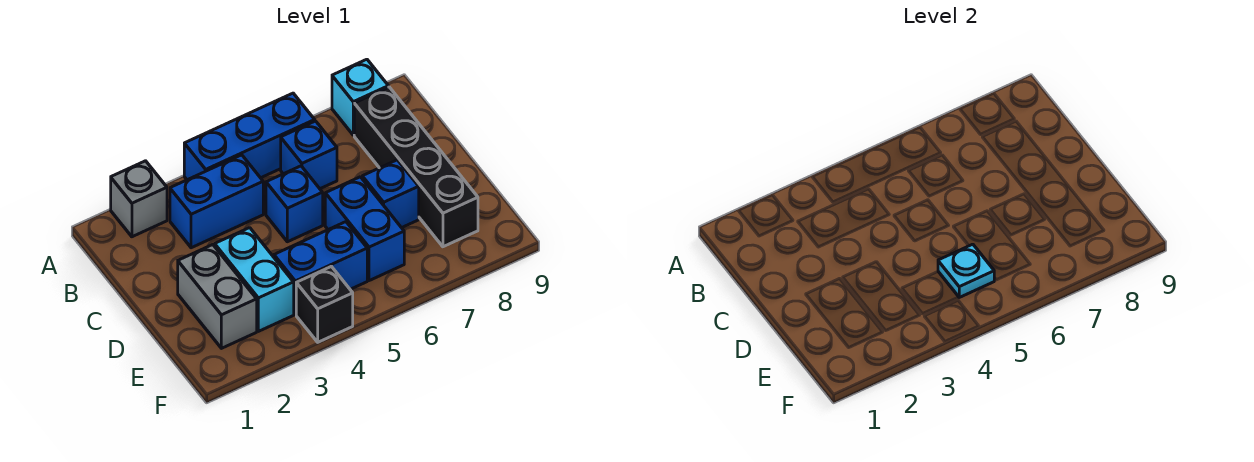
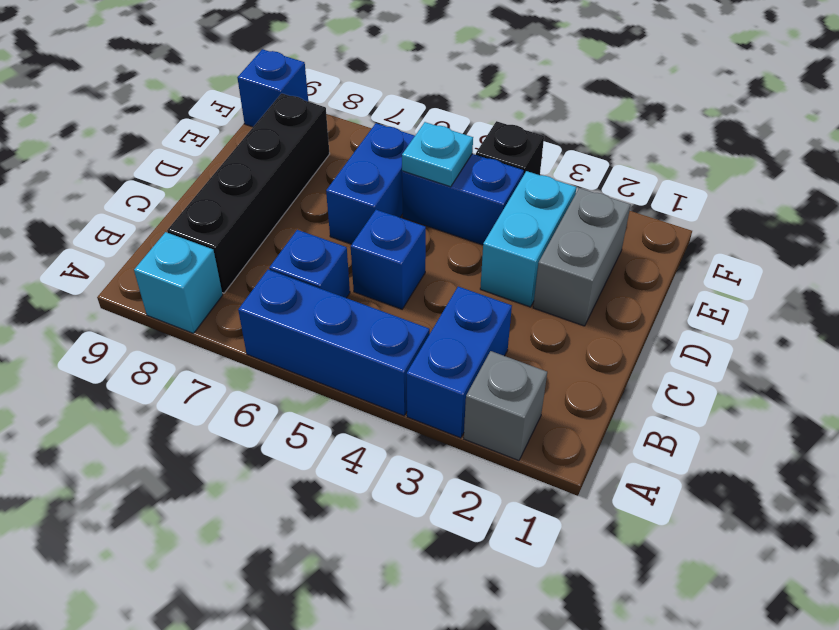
blue brick B3:B4 level 1 -> blue brick A3:B3 level 1
blue brick D7 level 1 -> blue brick F9 level 1

